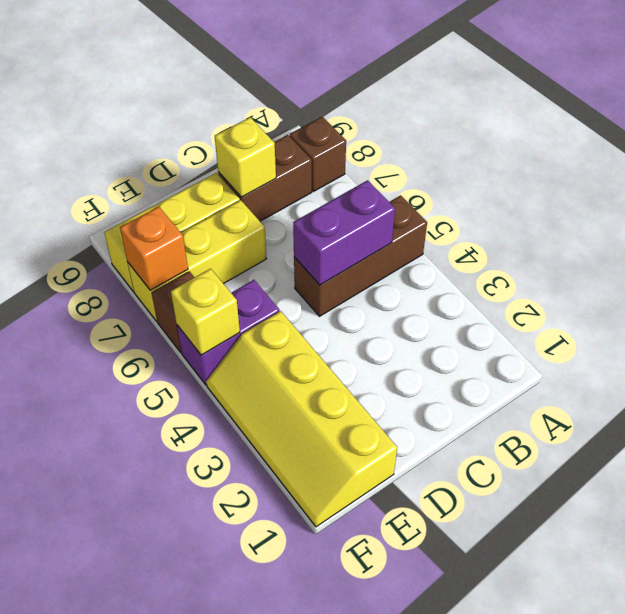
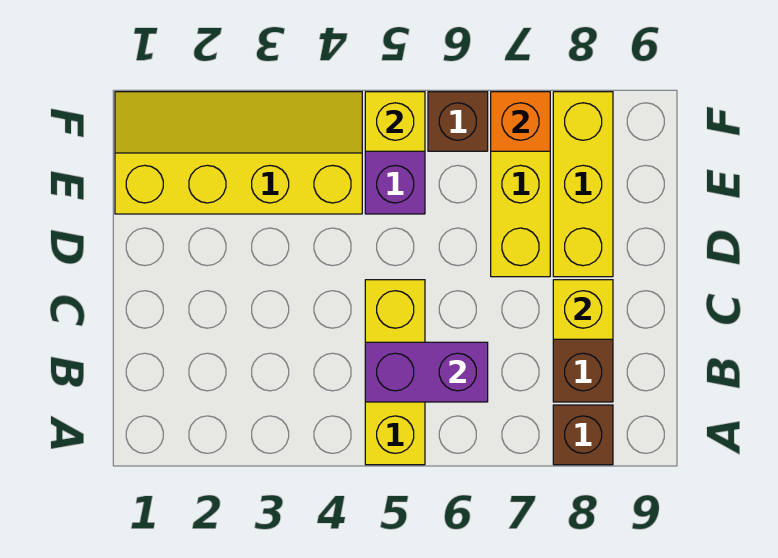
brown brick A5:C5 level 1 -> yellow brick A5:C5 level 1
purple brick B5:C5 level 2 -> purple brick B5:B6 level 2

